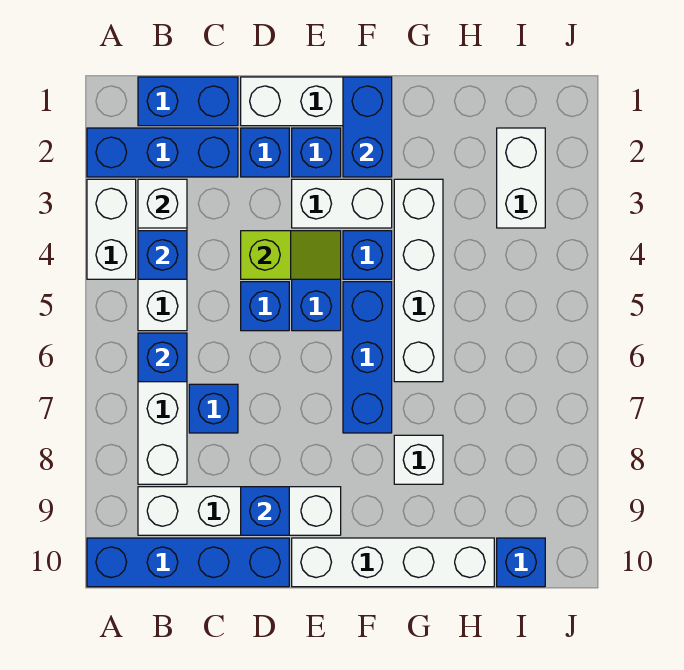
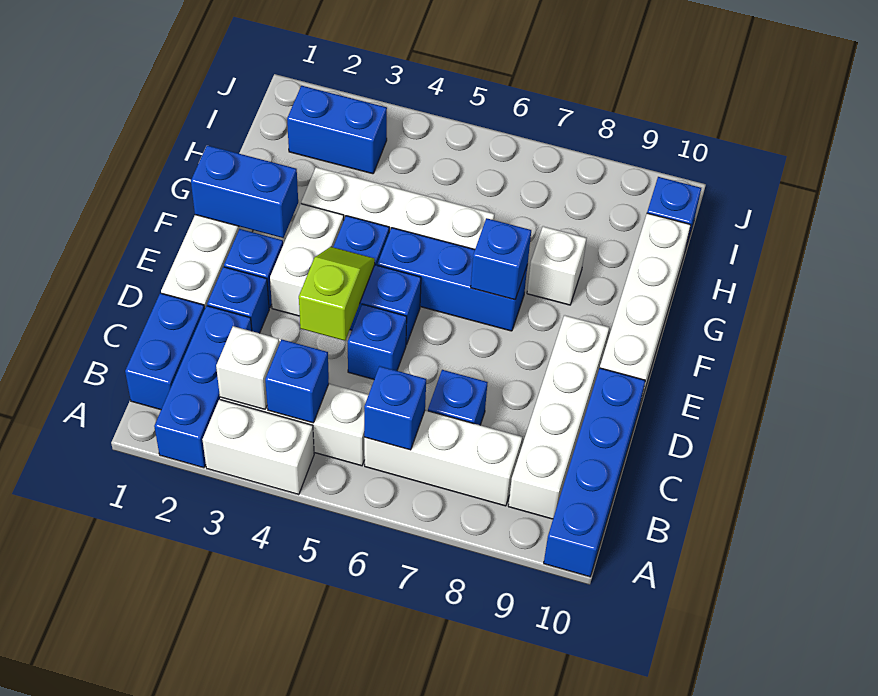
blue brick D9 level 2 -> blue brick F7 level 2
white brick I2:I3 level 1 -> blue brick I2:I3 level 1

